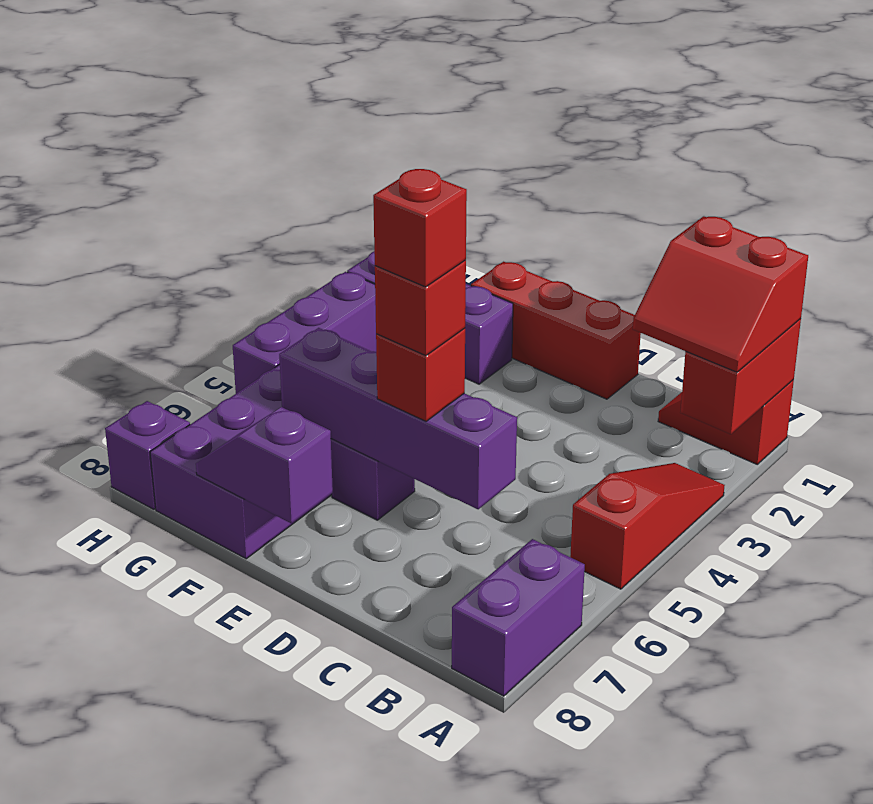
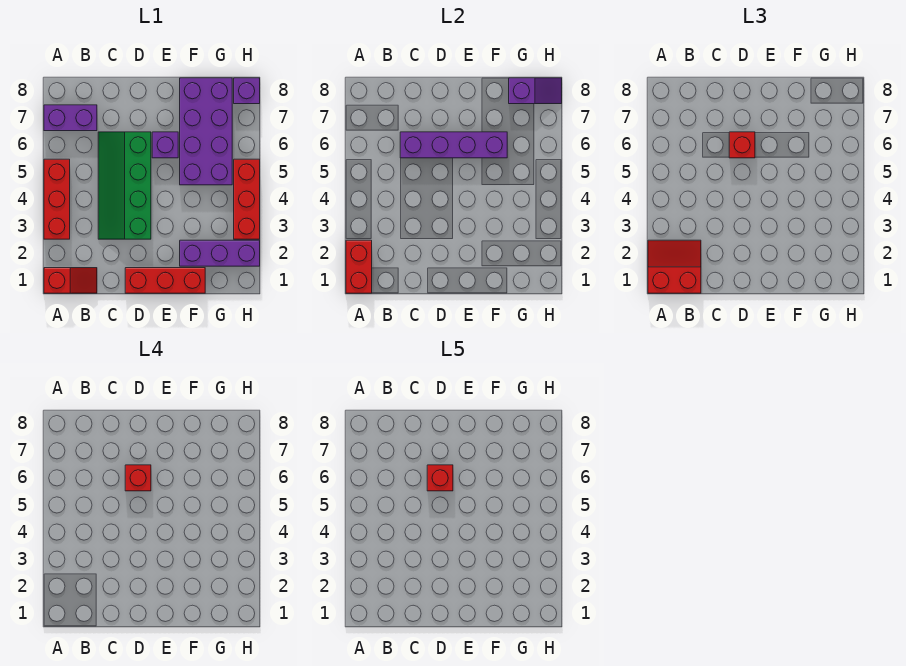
red slope A3:A5 level 1 top 5 -> red brick A3:A5 level 1
purple brick A7:A8 level 1 -> purple brick A7:B7 level 1
none -> green slope C3:D6 level 1 top D
purple slope E8:F8 level 2 top E -> purple slope G8:H8 level 2 top G
purple brick H3:H5 level 1 -> red brick H3:H5 level 1

